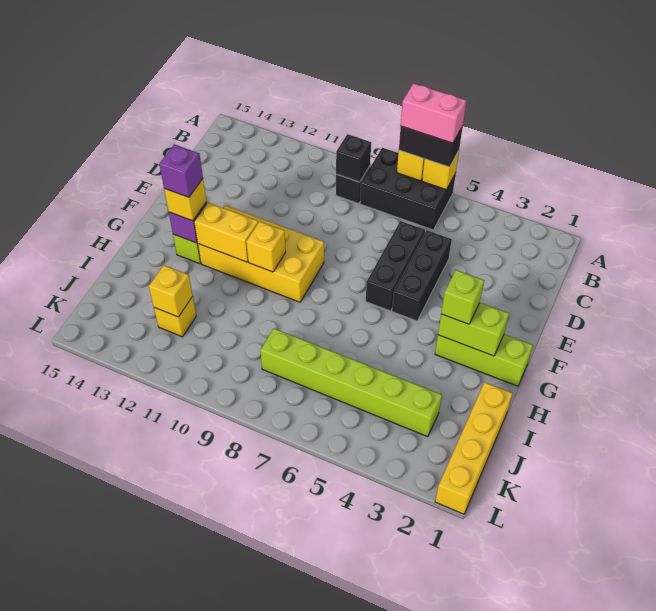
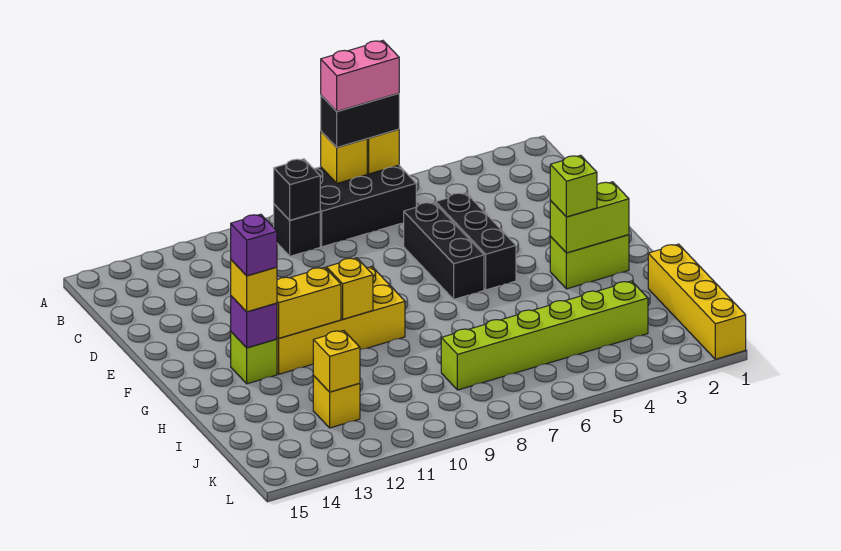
lime brick G1:G3 level 1 -> lime brick G2:G3 level 1

